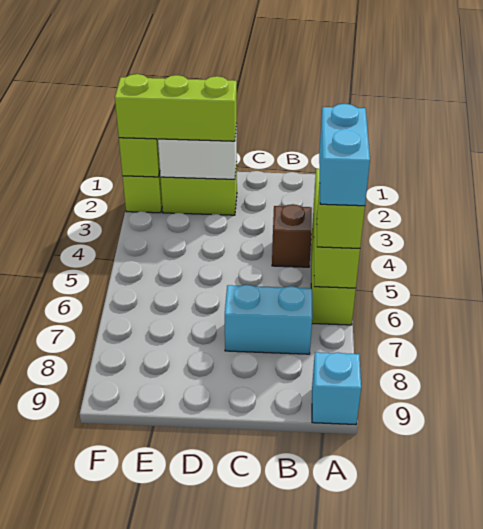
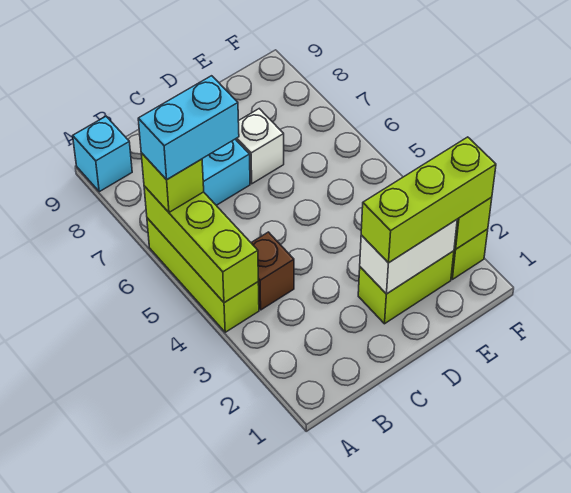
cyan brick A5:A6 level 4 -> cyan brick A6:B6 level 4
none -> white brick D7 level 1

